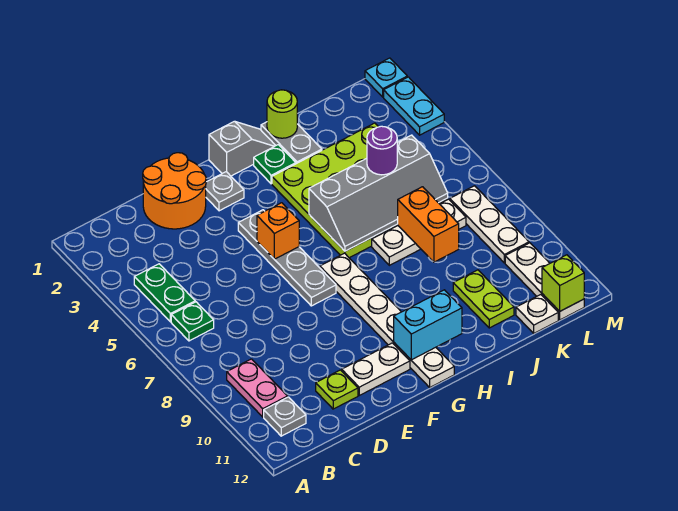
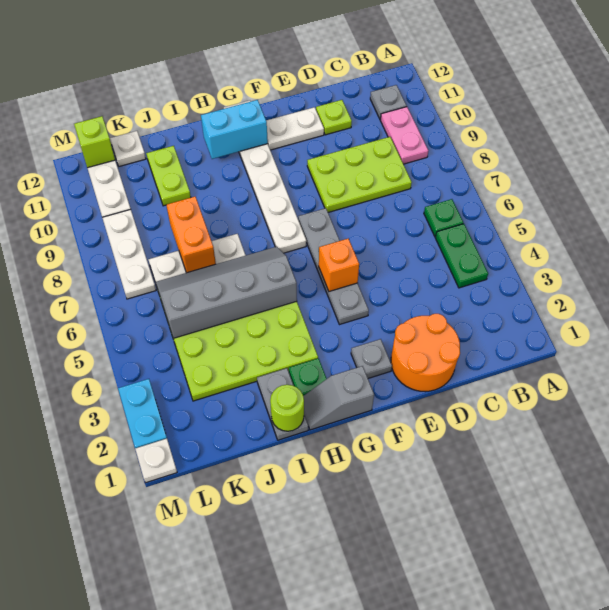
none -> lime plate C8:E9 level 1
purple round brick J5 level 3 -> none
cyan plate M1 level 1 -> white plate M1 level 1

